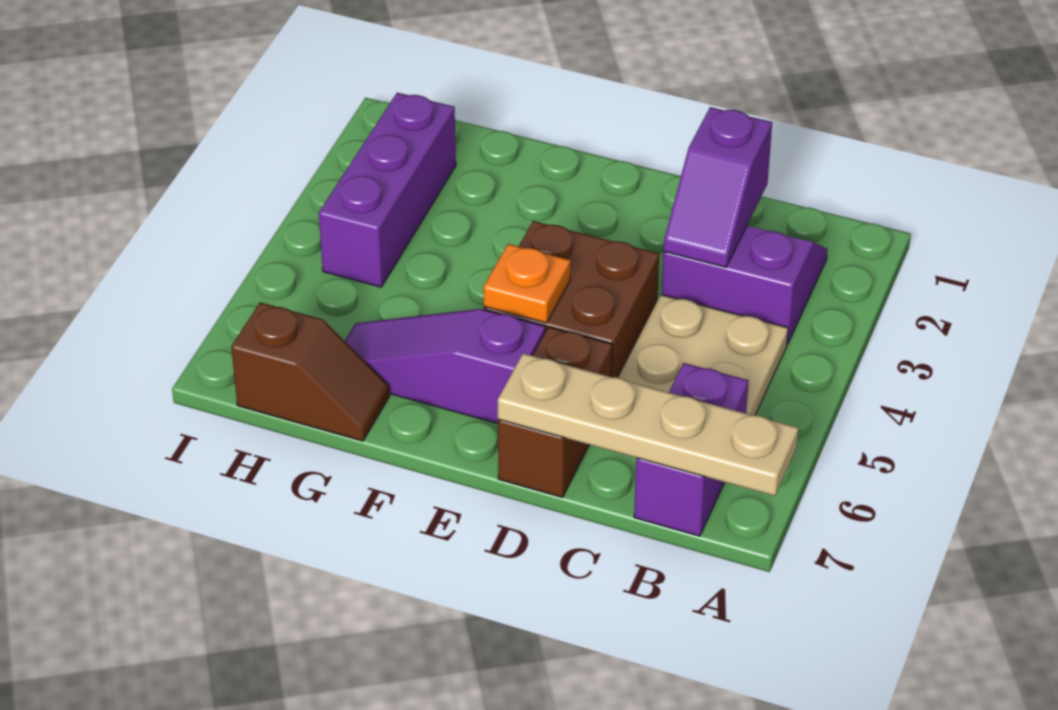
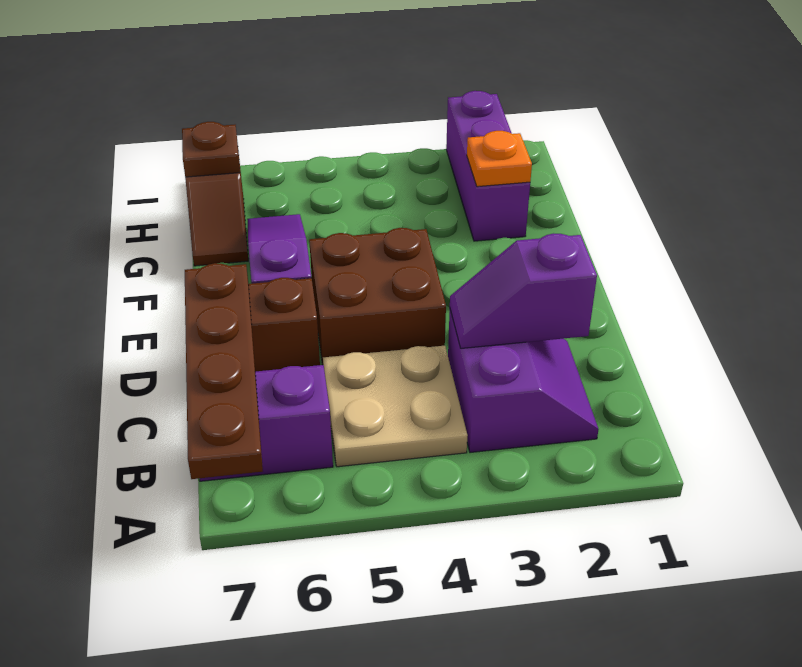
tan plate A7:D7 level 2 -> brown plate A7:D7 level 2
orange plate E5 level 2 -> orange plate G2 level 2
purple brick H2:H4 level 1 -> purple brick G2:I2 level 1
none -> brown plate H7 level 2

